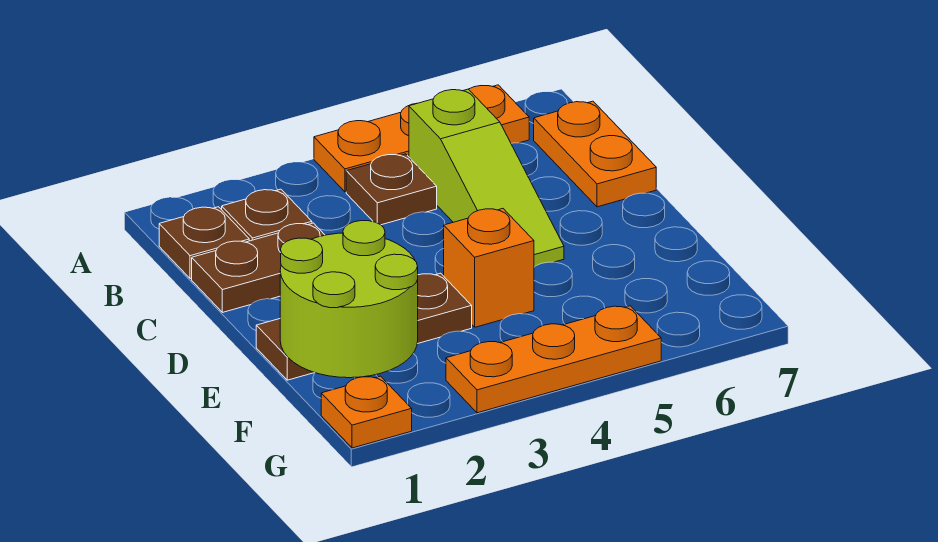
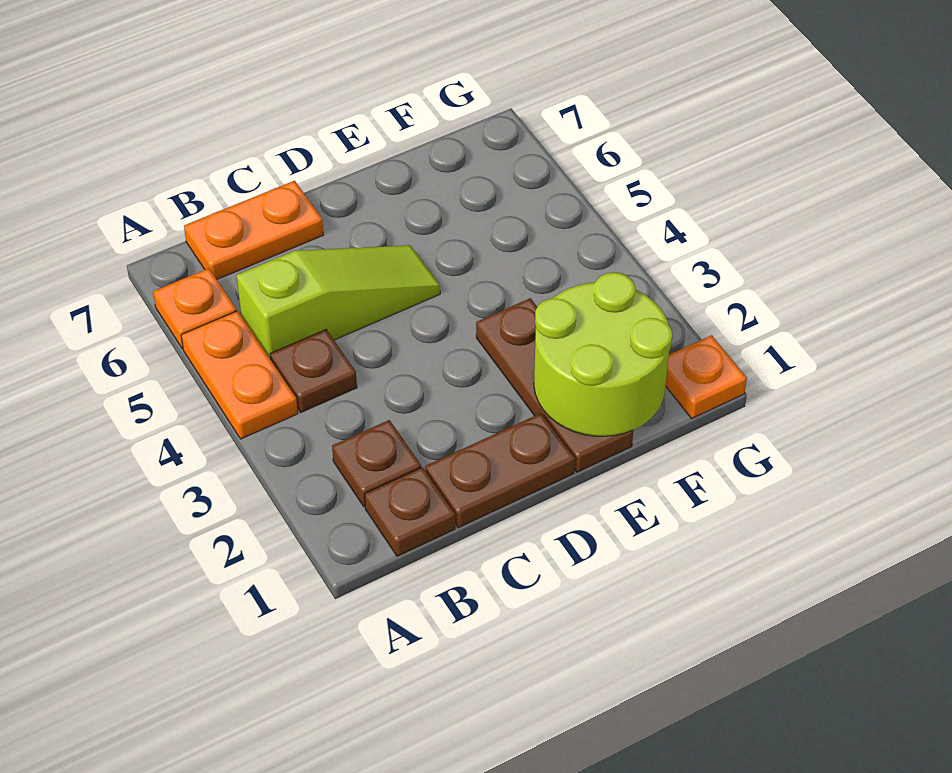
brown plate C1:C2 level 1 -> brown plate C1:D1 level 1
orange brick E4 level 1 -> none
orange plate G3:G5 level 1 -> none

